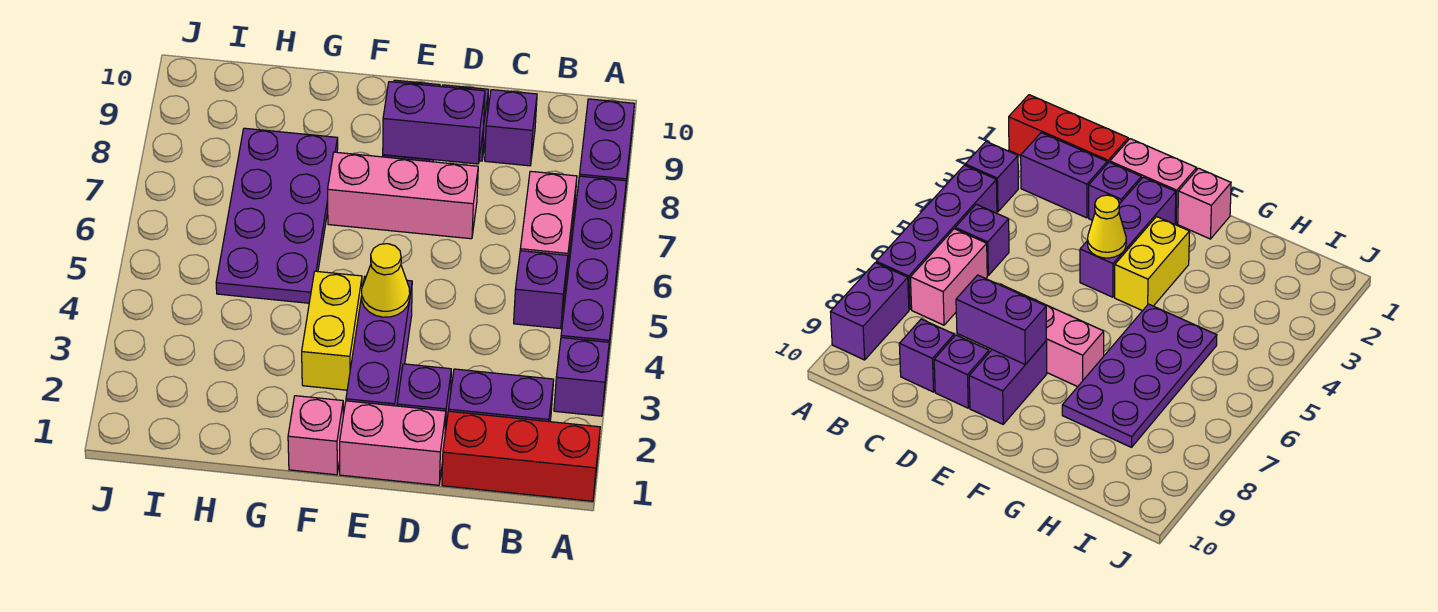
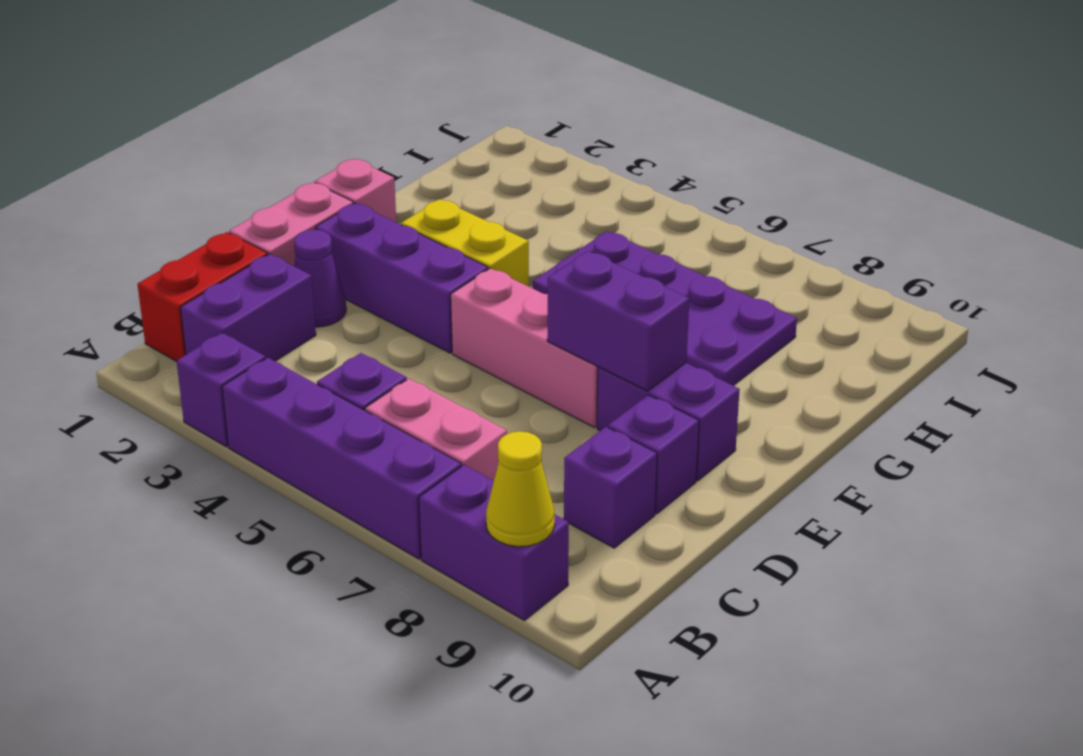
red brick A1:C1 level 1 -> red brick B1:C1 level 1
purple brick D2 level 1 -> purple cone D2 level 1
pink brick D7:F7 level 1 -> pink brick E5:E7 level 1
purple brick D8:E8 level 2 -> purple brick E7:E8 level 2
yellow cone E4 level 2 -> yellow cone A9 level 2

